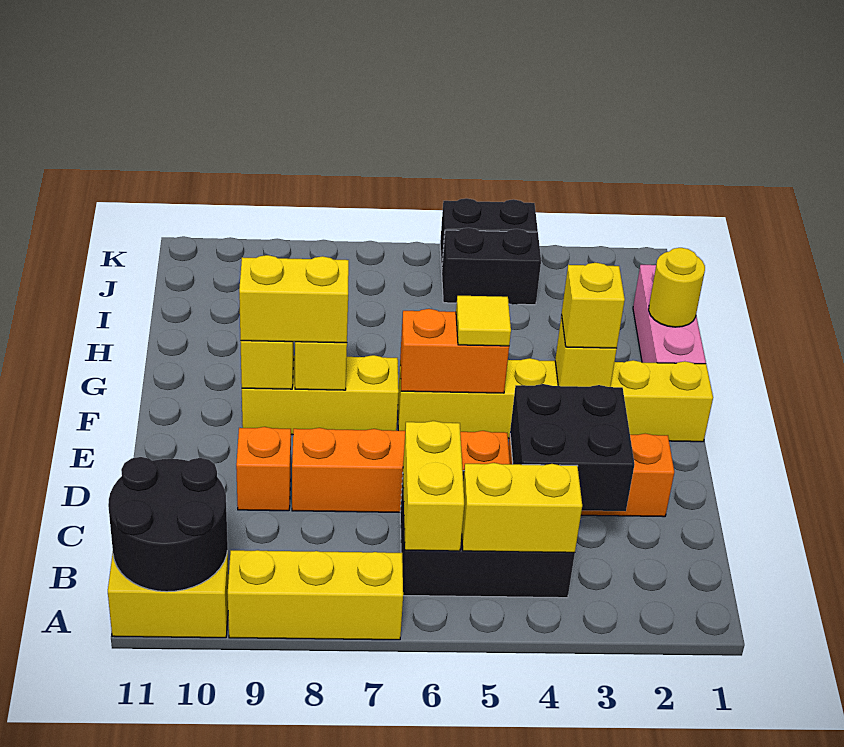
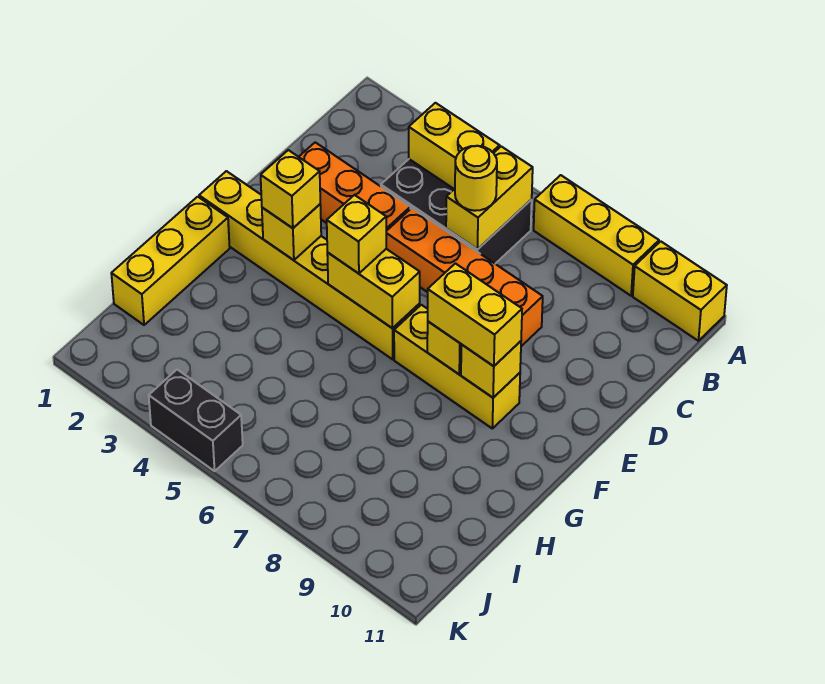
black round brick A10:B11 level 2 -> none
black brick C3:D4 level 2 -> none
orange brick D9 level 1 -> none
orange brick F5:F6 level 2 -> yellow brick F5:F6 level 2
yellow tile F5 level 3 -> yellow brick F5 level 3
pink brick G1:I1 level 1 -> yellow brick G1:I1 level 1
yellow round brick H1 level 2 -> yellow round brick C6 level 3
black brick J4:J5 level 1 -> none

